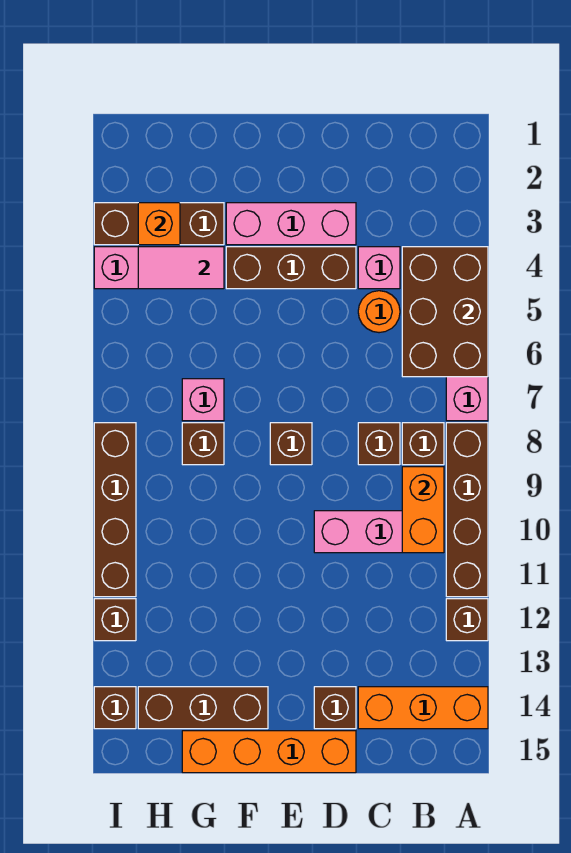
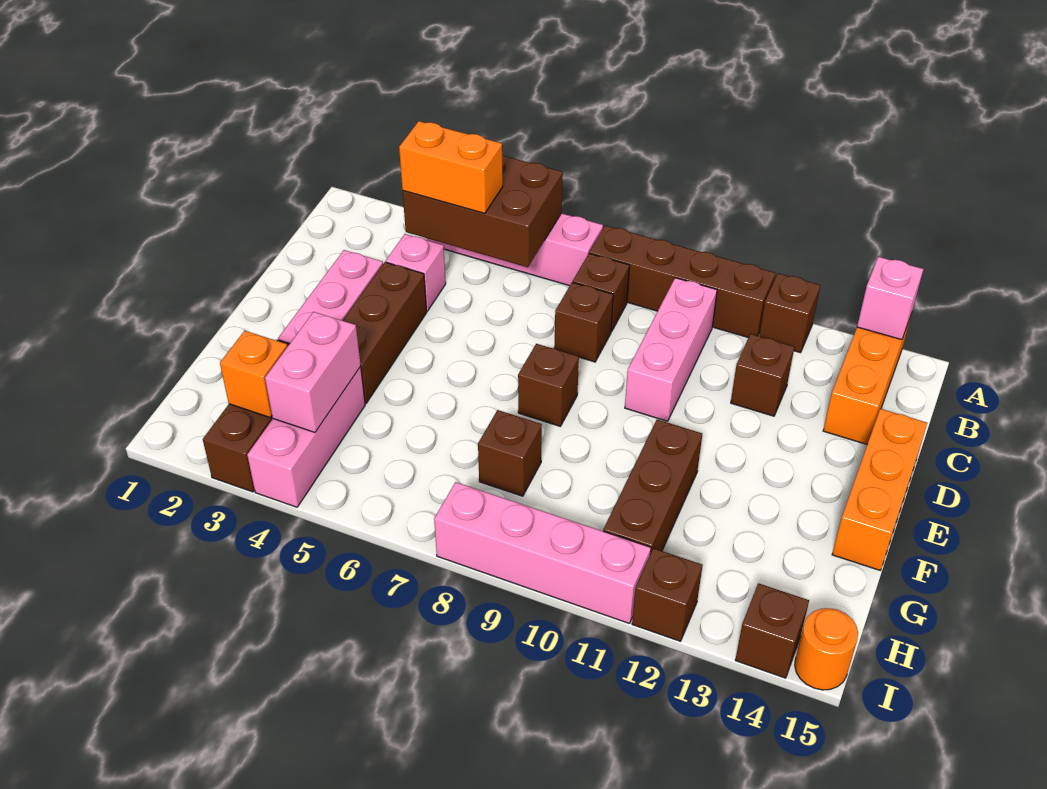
orange brick B9:B10 level 2 -> orange brick B4:B5 level 3
orange round brick C5 level 1 -> orange round brick I15 level 1
brown brick D14 level 1 -> brown brick C12 level 1
orange brick D15:G15 level 1 -> orange brick D15:F15 level 1
brown brick F14:H14 level 1 -> brown brick F11:H11 level 1
pink tile G4:H4 level 2 -> pink brick G4:H4 level 2
pink brick G7 level 1 -> pink brick A14 level 2
brown brick I8:I11 level 1 -> pink brick I8:I11 level 1

